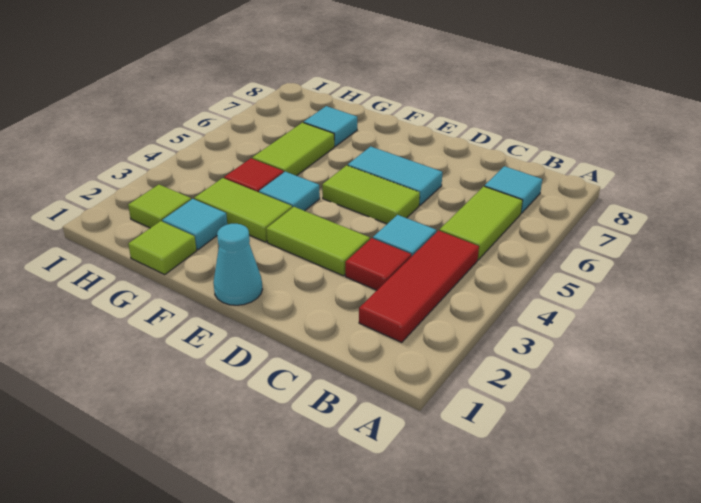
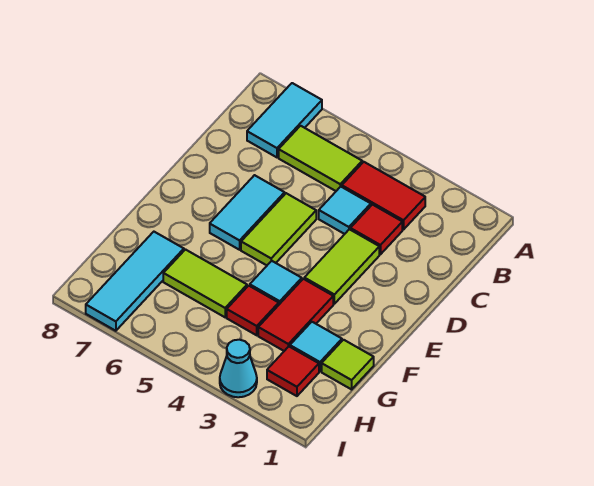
red tile B2:B4 level 1 -> red tile B3:B4 level 1
cyan tile B7 level 1 -> cyan tile A7:B7 level 1
cyan cone E1 level 1 -> cyan cone I3 level 1
lime tile F3:G3 level 1 -> red tile F3:G3 level 1
cyan tile G7 level 1 -> cyan tile G7:I7 level 1
lime tile H2 level 1 -> red tile H2 level 1

